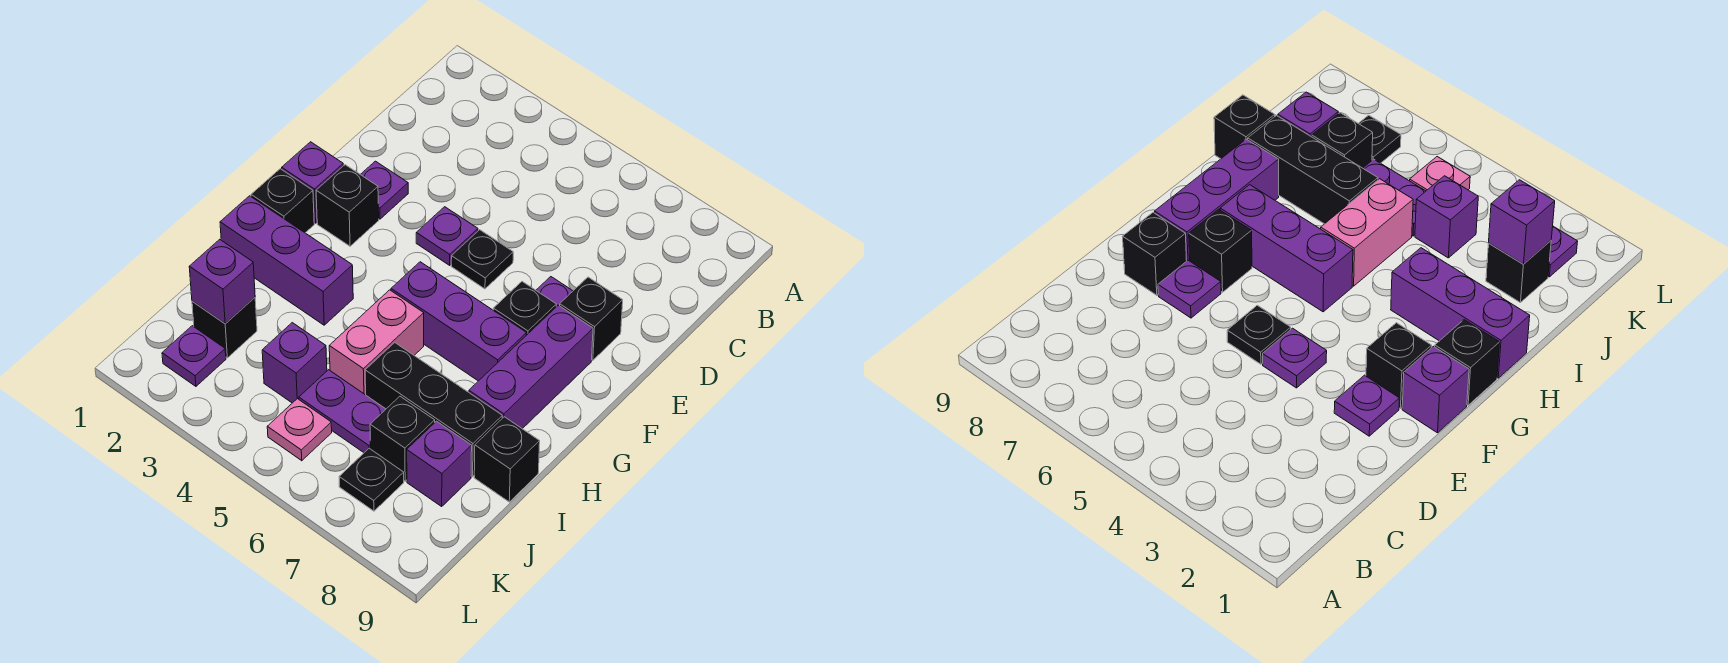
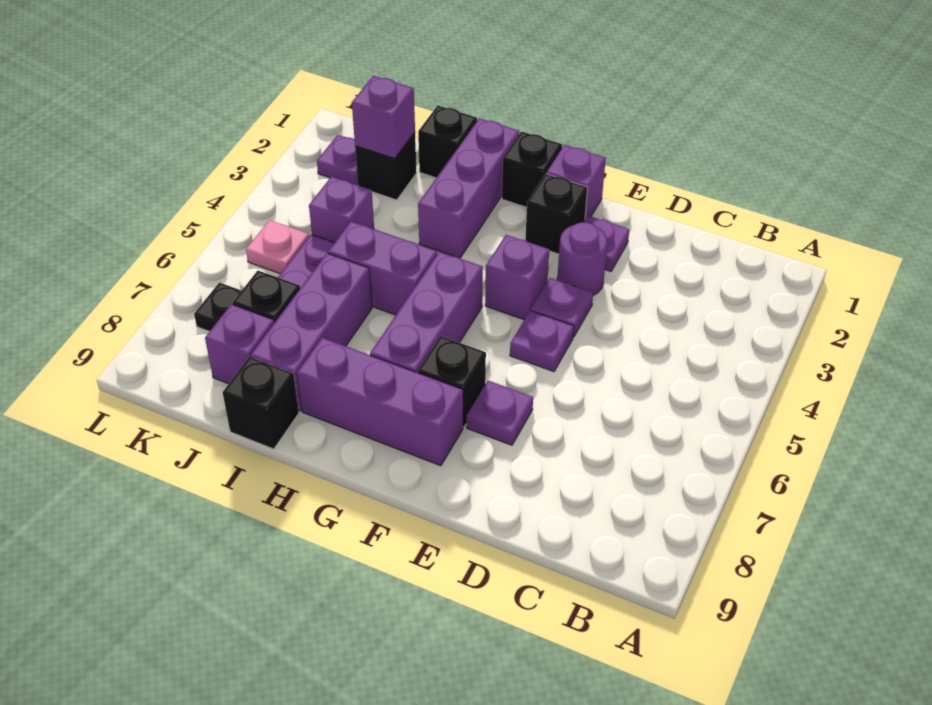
none -> purple round brick E3 level 1
black plate E5 level 1 -> purple plate E5 level 1
black brick E8 level 1 -> black brick I1 level 1
none -> purple brick F4 level 1
pink brick H5:I5 level 1 -> purple brick H5:I5 level 1
black brick I6:I8 level 1 -> purple brick I6:I8 level 1

